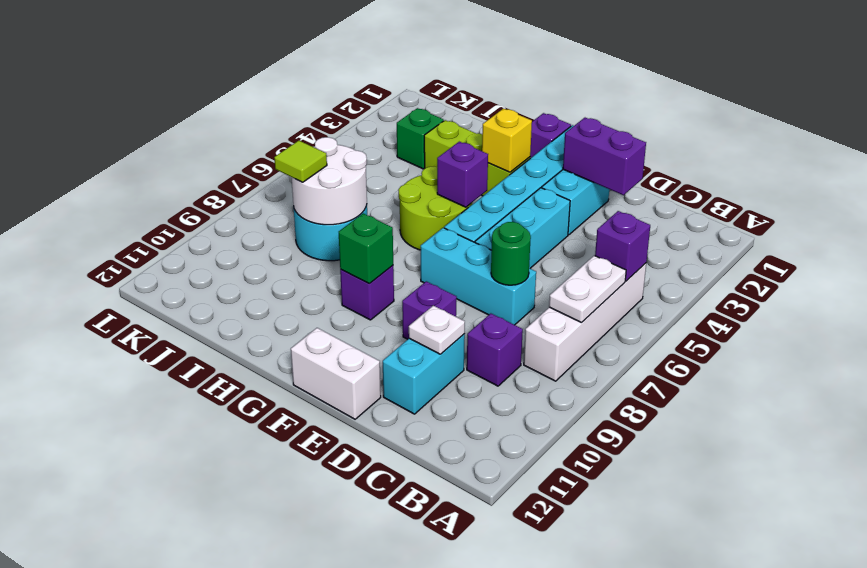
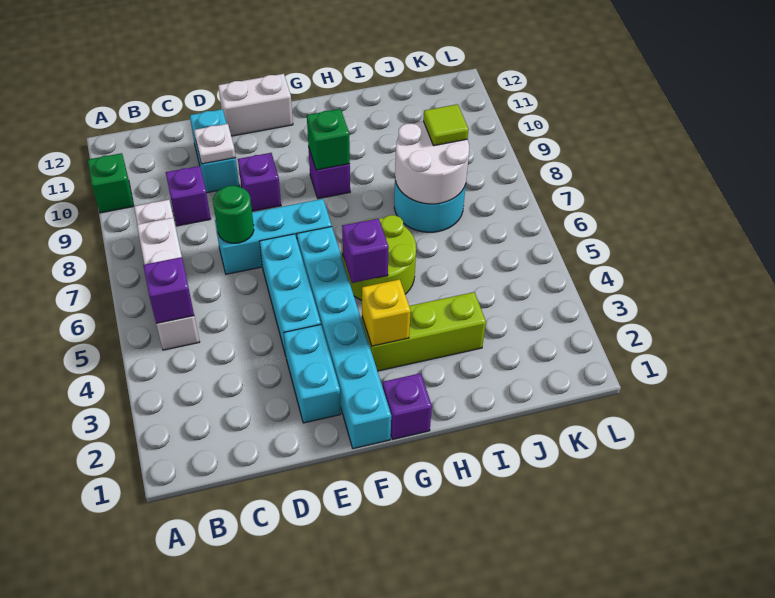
purple brick D2:E2 level 2 -> none
green brick J3 level 1 -> green brick A10 level 1

